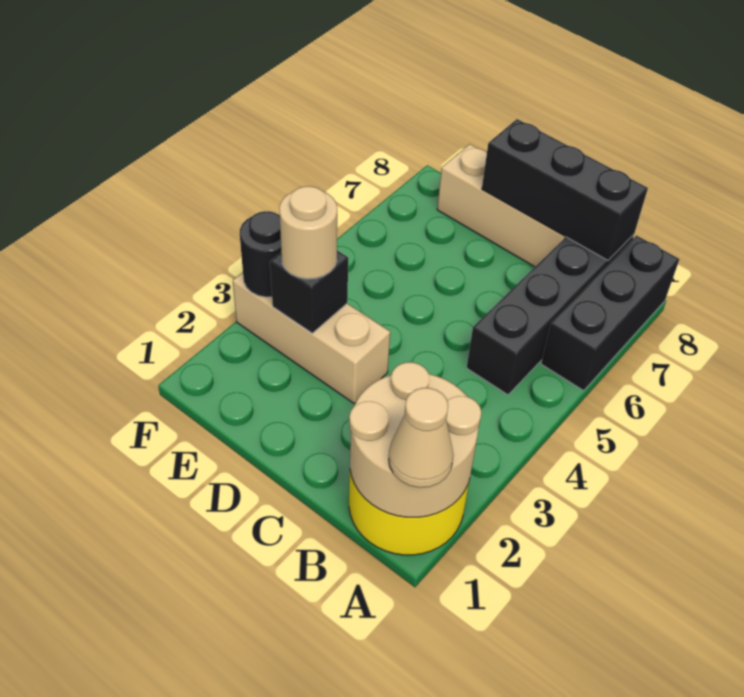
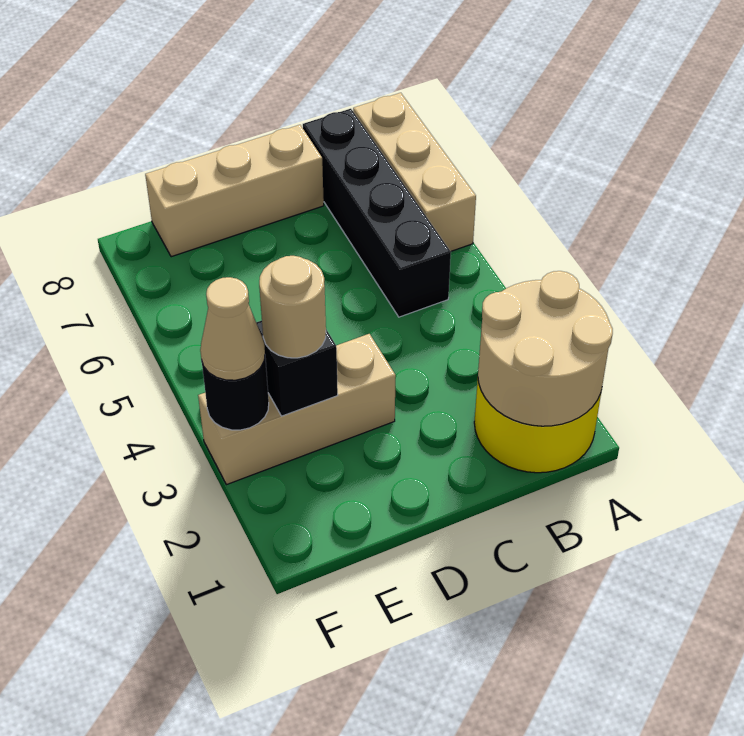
tan cone A1 level 3 -> tan cone F3 level 3
black brick A6:A8 level 1 -> tan brick A6:A8 level 1
black brick B8:D8 level 2 -> none

